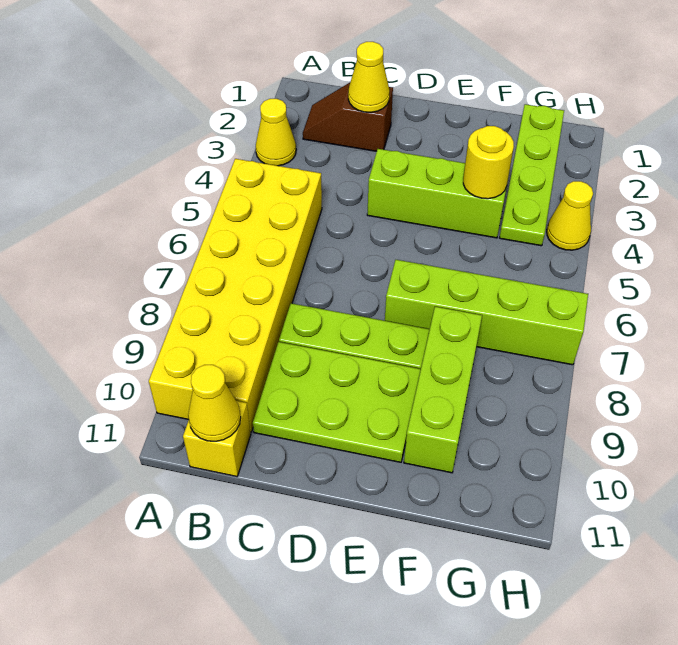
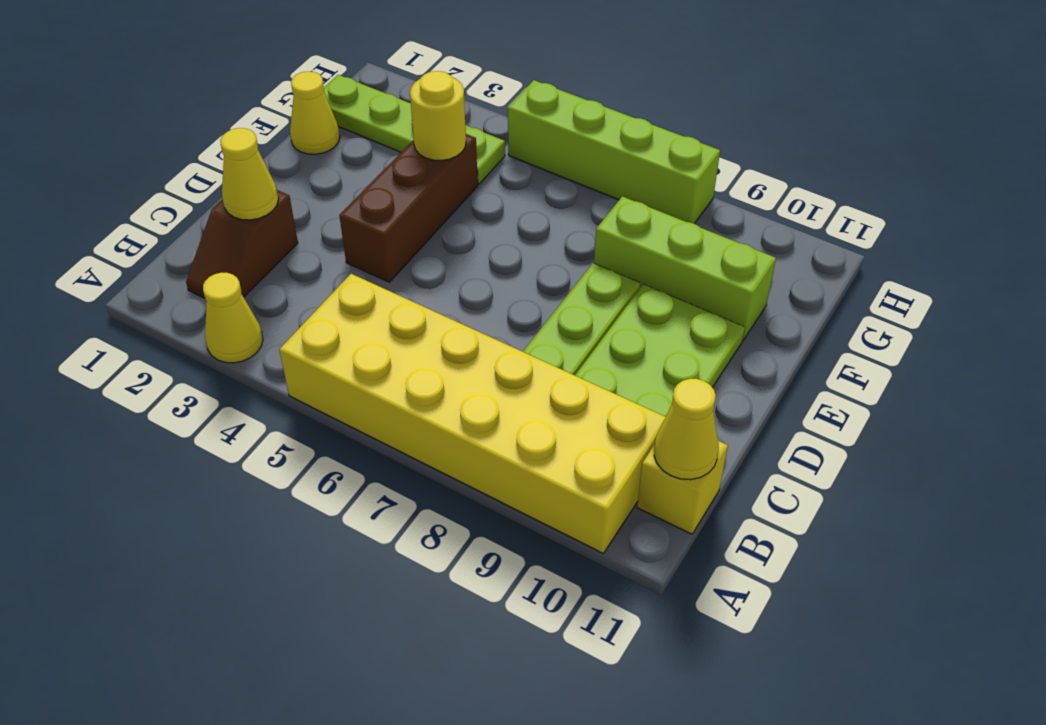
lime brick D4:F4 level 1 -> brown brick D4:F4 level 1
lime brick E7:H7 level 1 -> lime brick H5:H8 level 1
yellow cone H4 level 1 -> yellow cone F1 level 1

